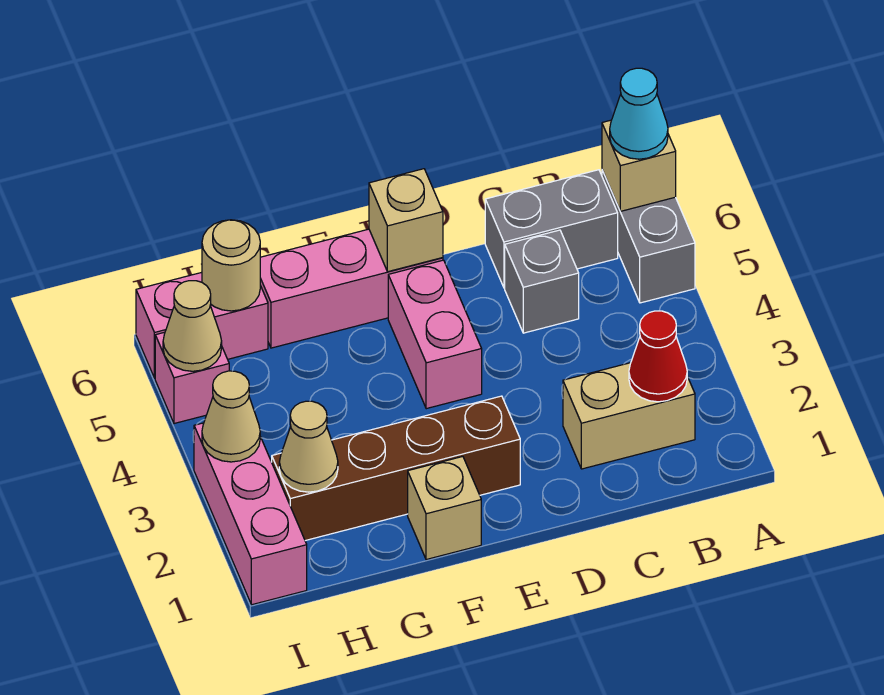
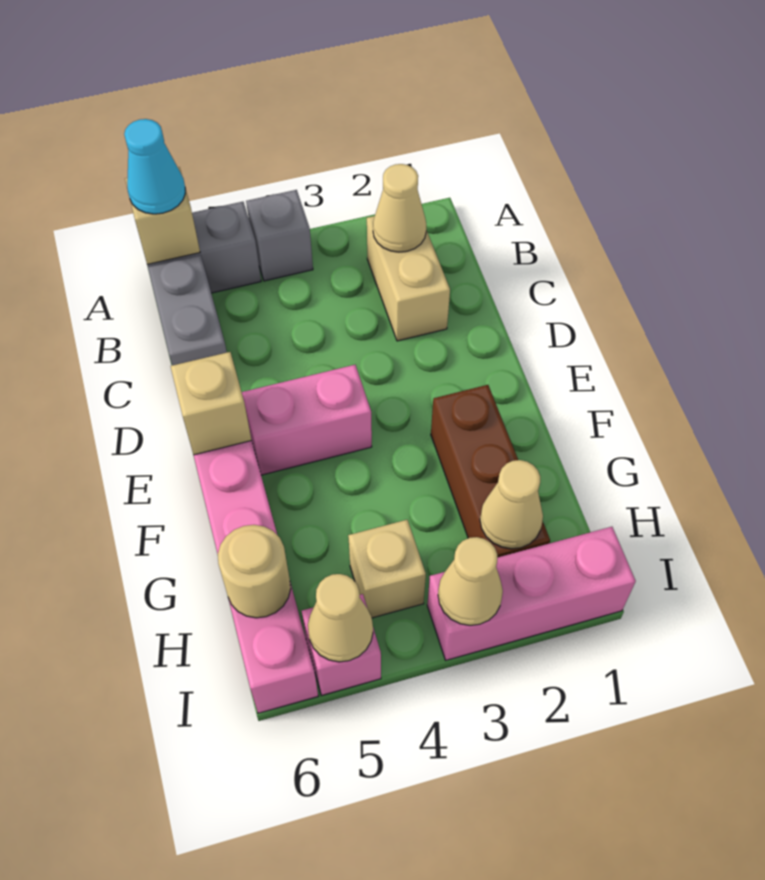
red cone B2 level 2 -> tan cone B2 level 2
grey brick C5 level 1 -> grey brick A4 level 1
brown brick E2:H2 level 1 -> brown brick F2:H2 level 1
tan brick F1 level 1 -> tan brick H4 level 1

